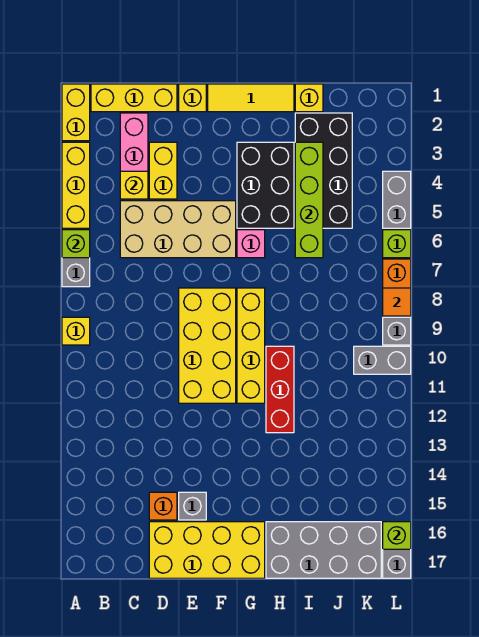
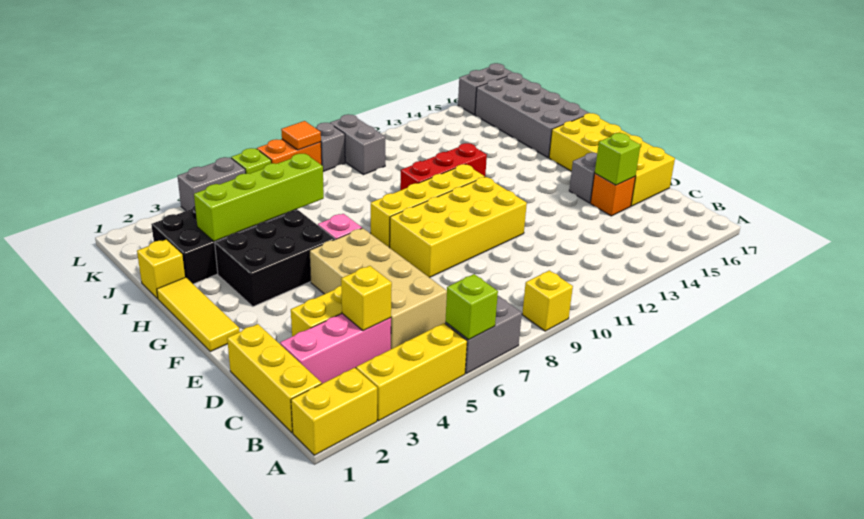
yellow brick E1 level 1 -> none
lime brick L16 level 2 -> lime brick D15 level 2

